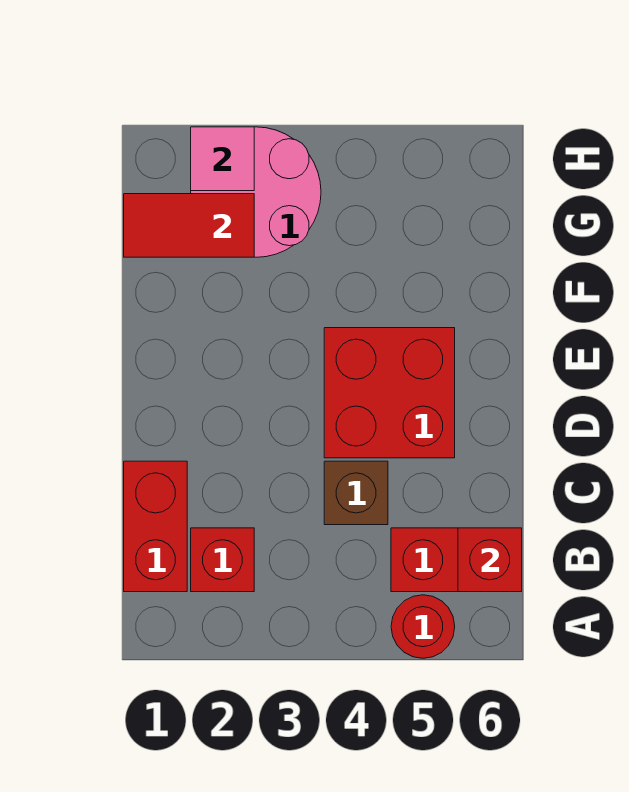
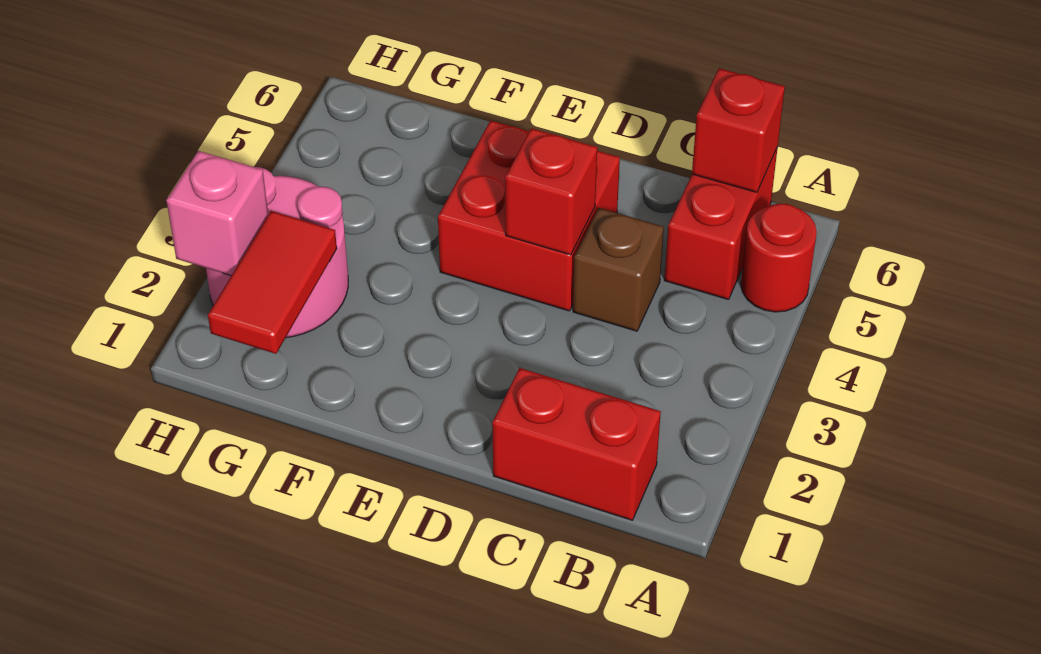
red brick B2 level 1 -> red brick D4 level 2
pink tile H2 level 2 -> pink brick H2 level 2

